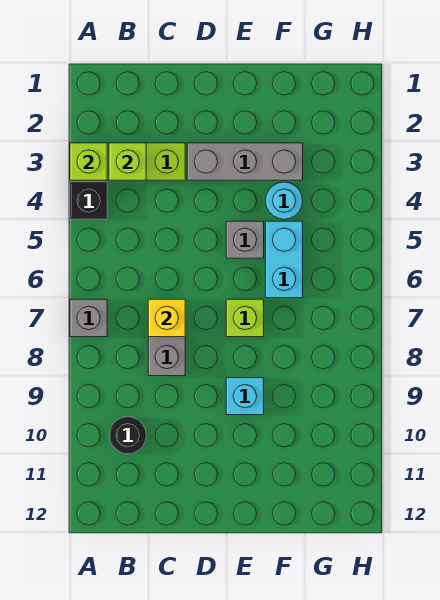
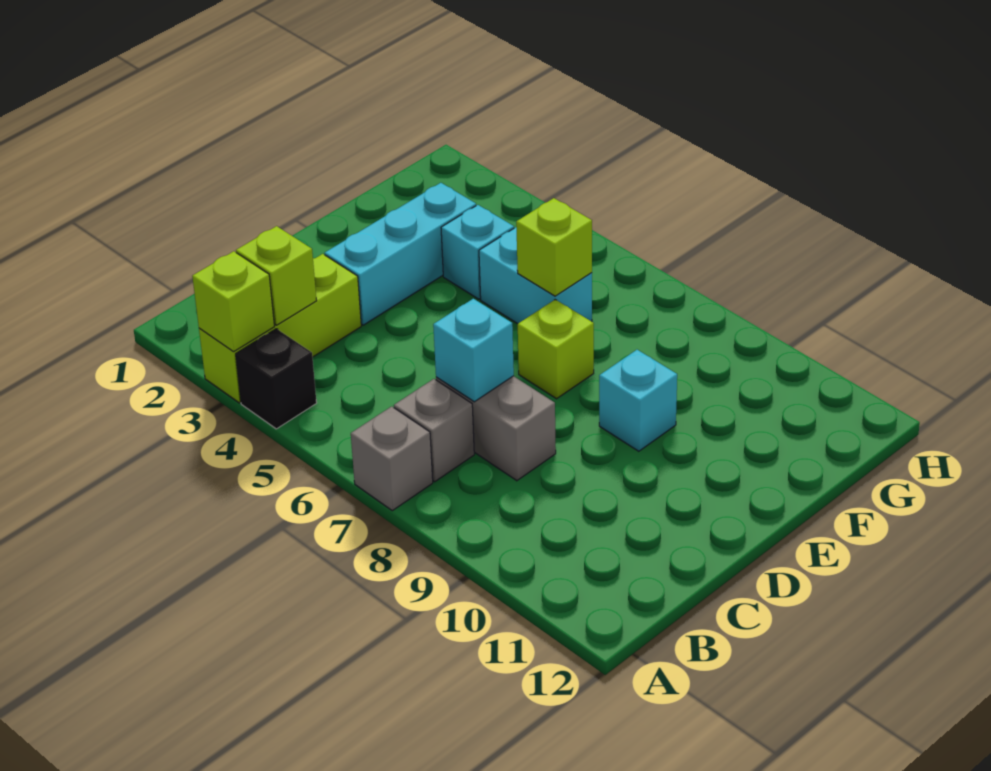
black round brick B10 level 1 -> none
yellow brick C7 level 2 -> cyan brick C7 level 2
grey brick D3:F3 level 1 -> cyan brick D3:F3 level 1
grey brick E5 level 1 -> grey brick B7 level 1
cyan round brick F4 level 1 -> cyan brick F4 level 1
none -> lime brick F6 level 2

